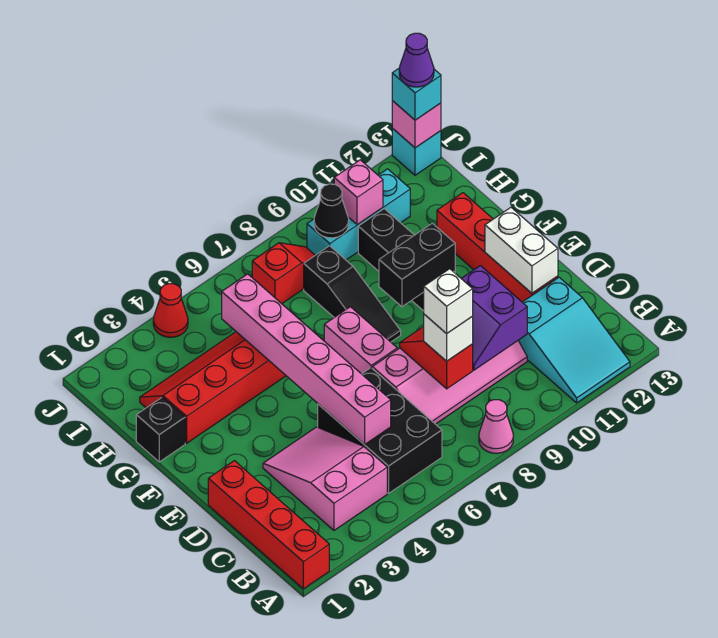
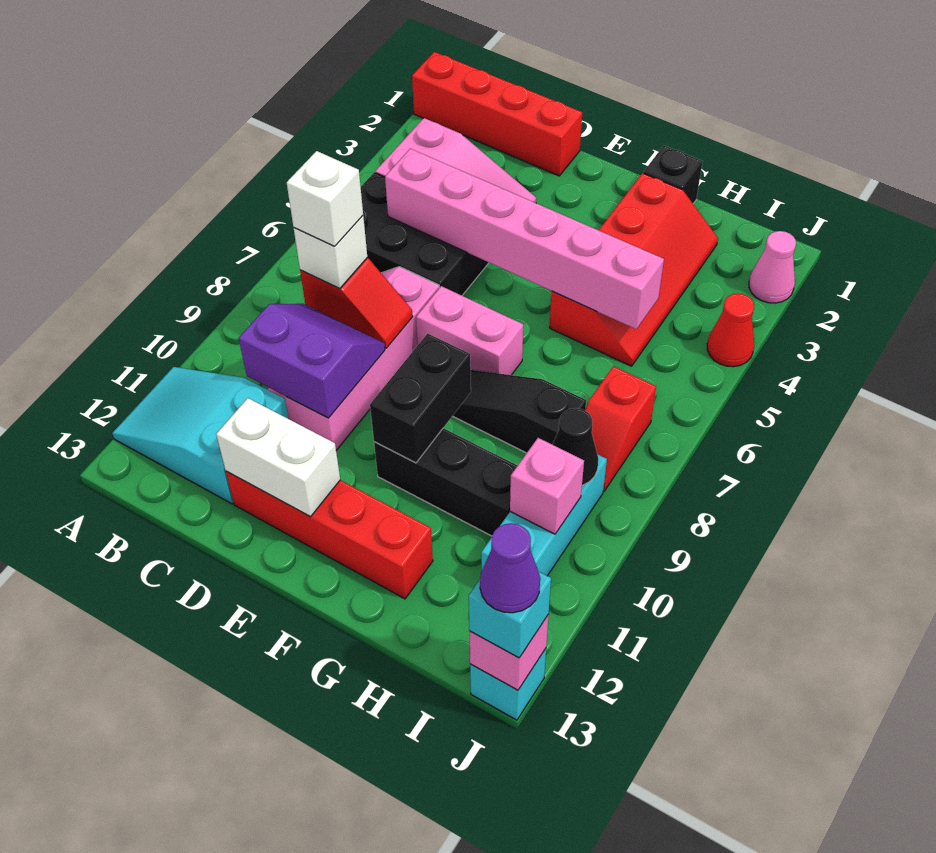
pink cone A8 level 1 -> pink cone J2 level 1

